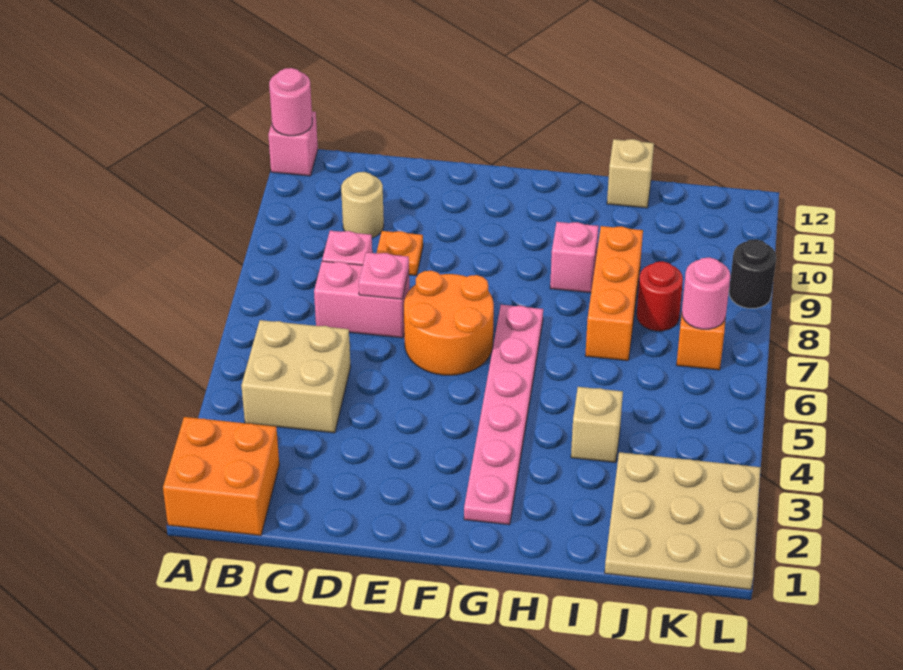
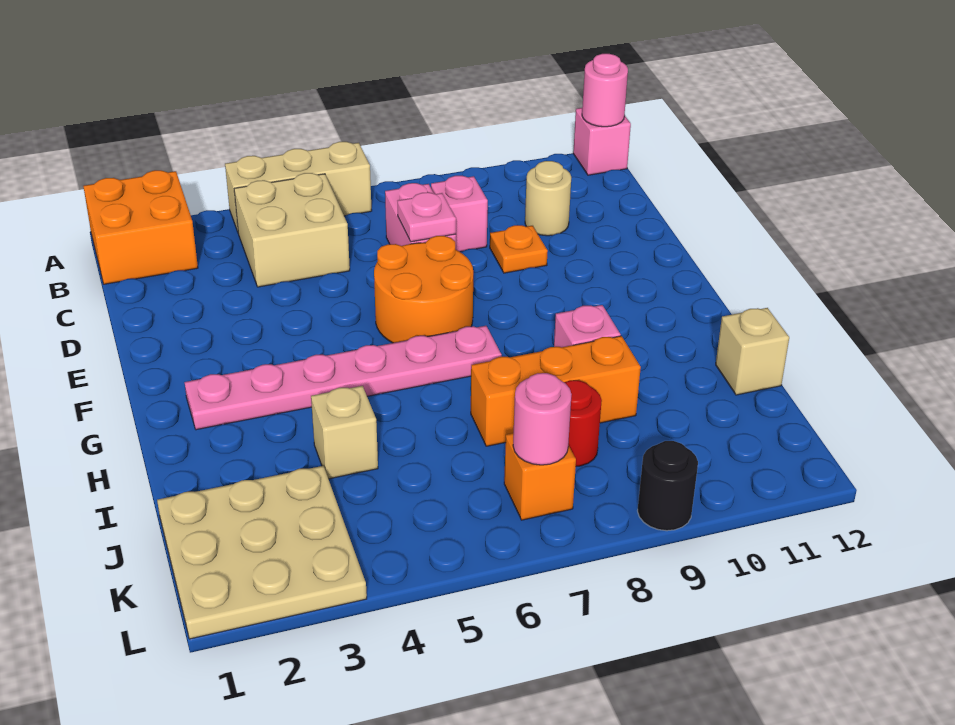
none -> tan brick A4:A6 level 1

